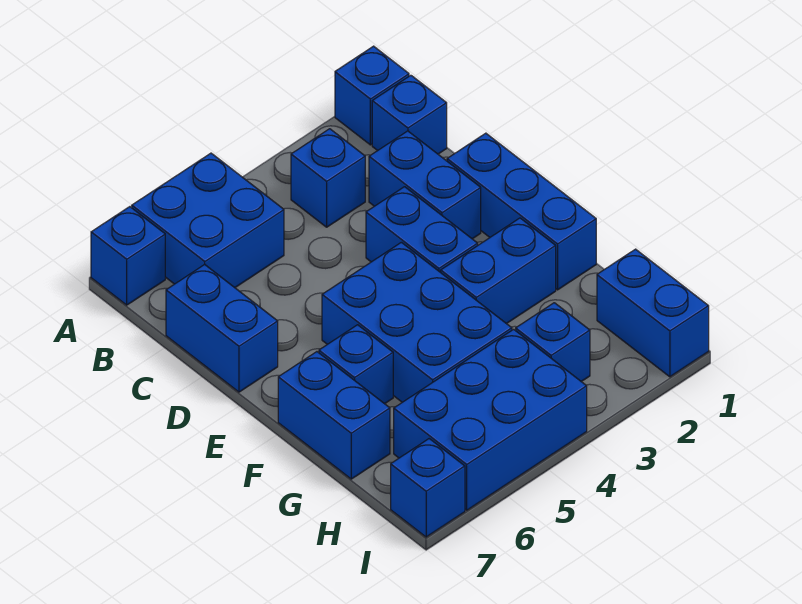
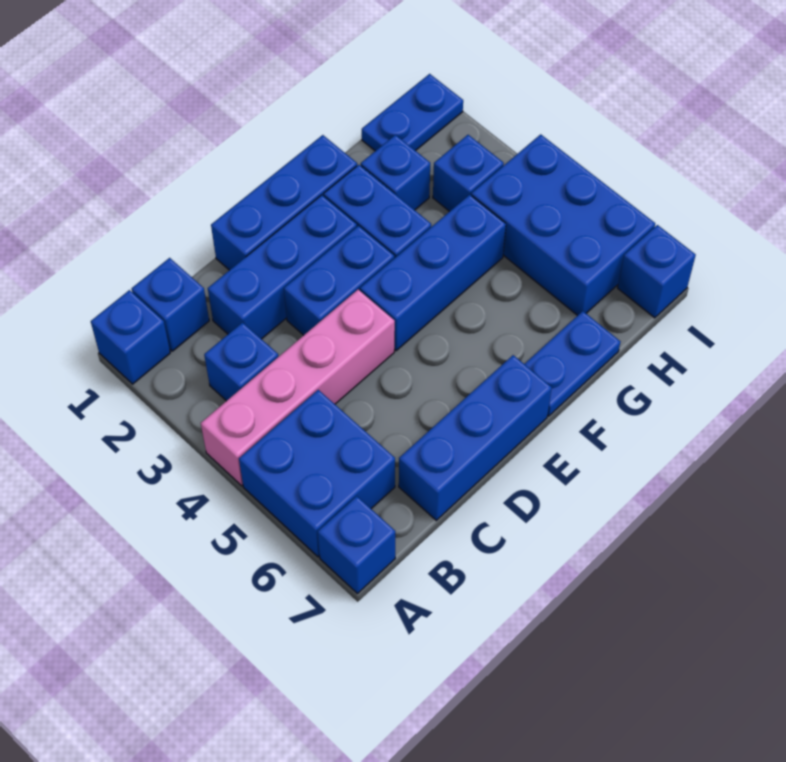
none -> pink brick A4:D4 level 1
blue brick C2:D2 level 1 -> blue brick C2:E2 level 1
blue brick C7:D7 level 1 -> blue brick C7:E7 level 1
blue brick E4:G5 level 1 -> blue brick E4:G4 level 1
blue brick F6 level 1 -> blue brick G2 level 1
blue brick F7:G7 level 1 -> blue plate F7:G7 level 1
blue brick H1:I1 level 1 -> blue plate H1:I1 level 1

